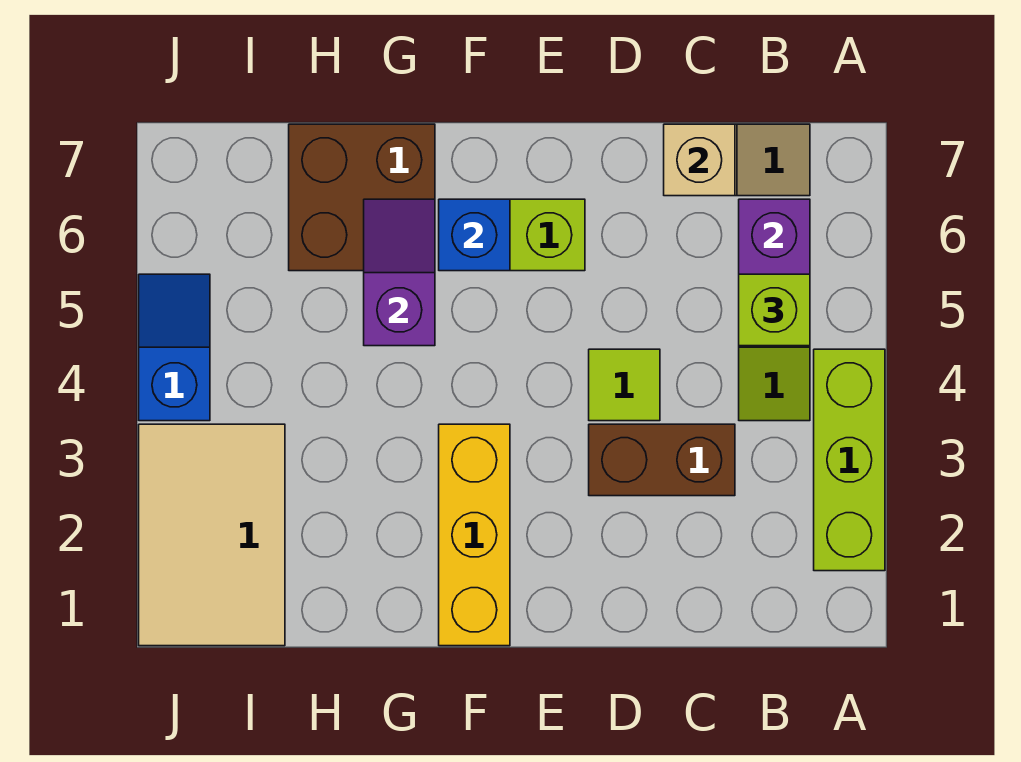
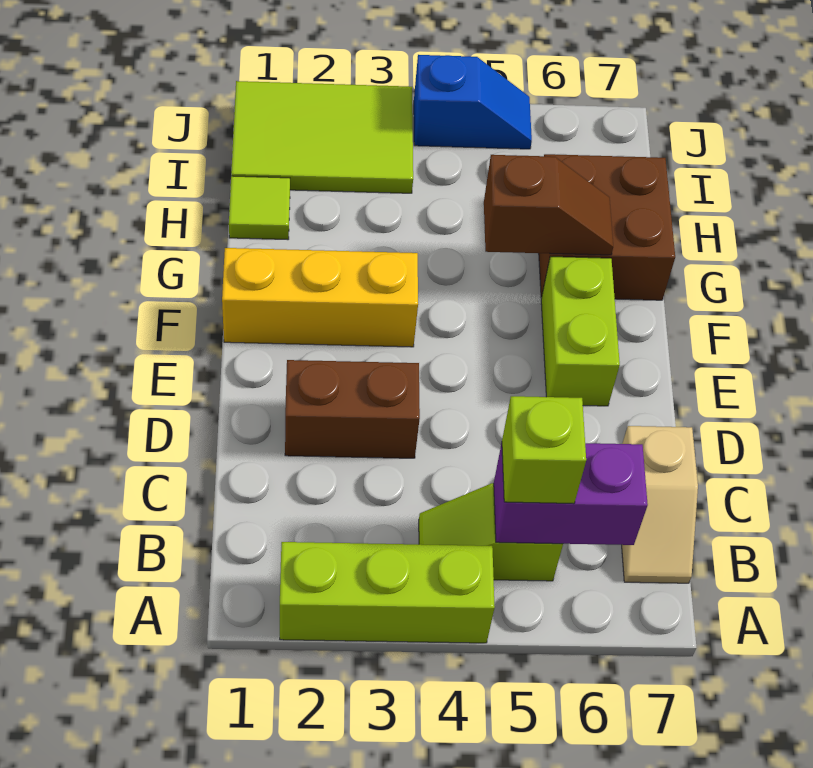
brown brick C3:D3 level 1 -> brown brick D2:D3 level 1
tan brick C7 level 2 -> none
lime tile D4 level 1 -> lime tile H1 level 1
blue brick F6 level 2 -> none
purple slope G5:G6 level 2 top 5 -> brown slope G5:G6 level 2 top 5
tan tile I1:J3 level 1 -> lime tile I1:J3 level 1

